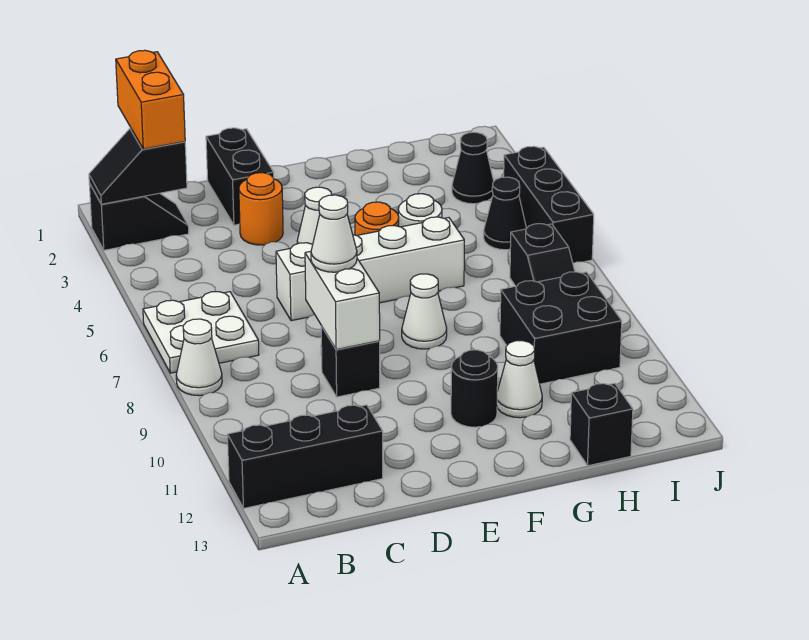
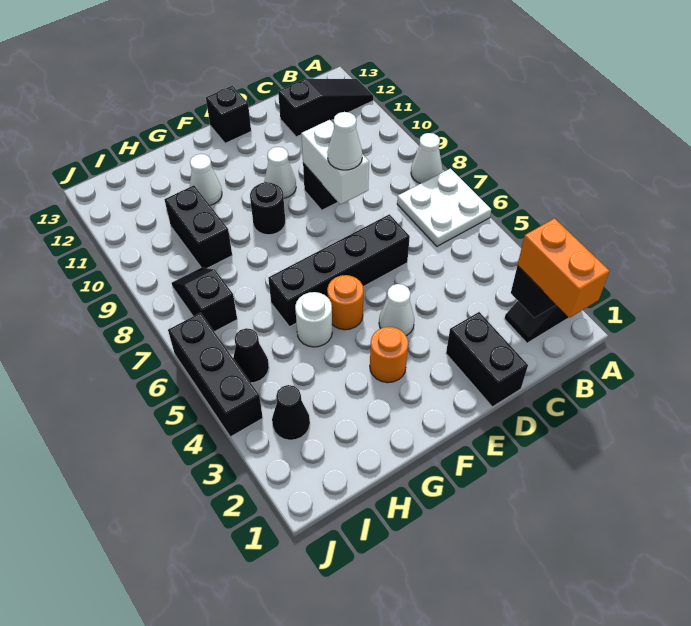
black brick A12:C12 level 1 -> black slope A12:C12 level 1 top C
orange round brick D3 level 1 -> orange round brick F3 level 1
white brick D6:G6 level 1 -> black brick D6:G6 level 1
white cone F8 level 1 -> white cone E10 level 1
black round brick F11 level 1 -> black round brick F9 level 1
black brick H9:I10 level 1 -> black brick H9:H10 level 1
black brick H13 level 1 -> black brick E13 level 1

